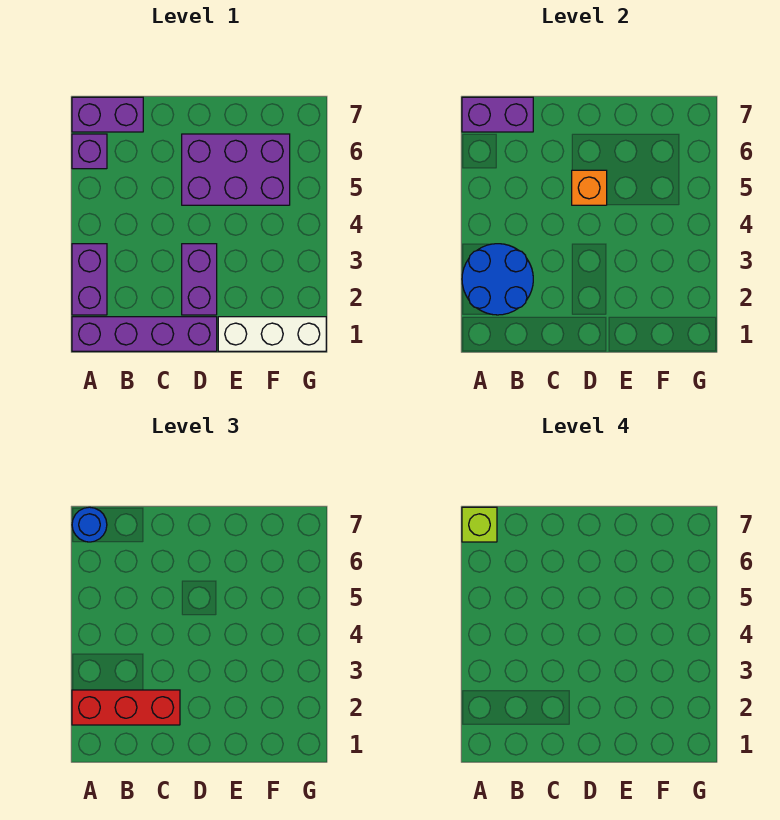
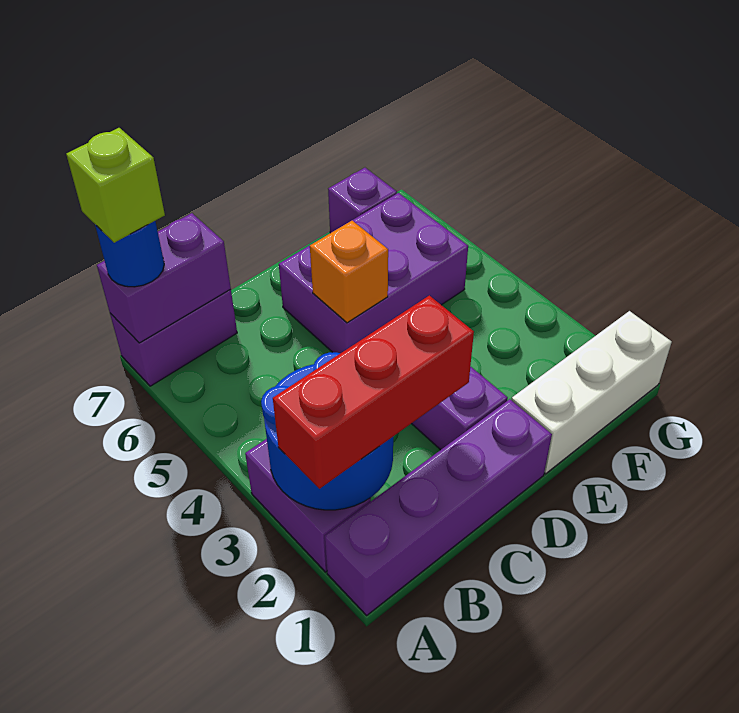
purple brick A6 level 1 -> purple brick F7 level 1

